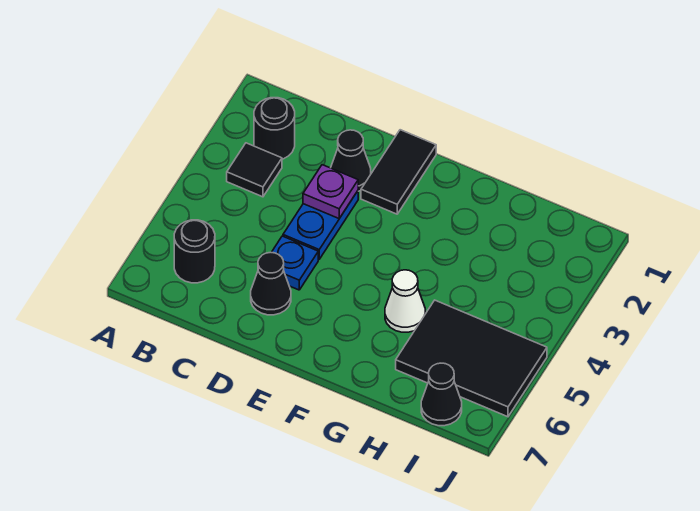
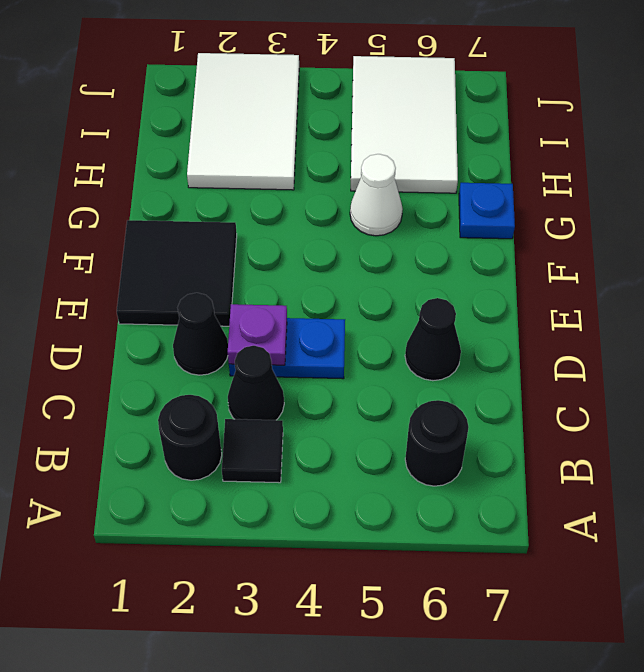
blue plate D5 level 1 -> blue plate G7 level 1
black tile E1:E2 level 1 -> black tile E1:F2 level 1
none -> white tile H2:J3 level 1
black tile H5:J6 level 1 -> white tile H5:J6 level 1
black cone I7 level 1 -> black cone C3 level 1

